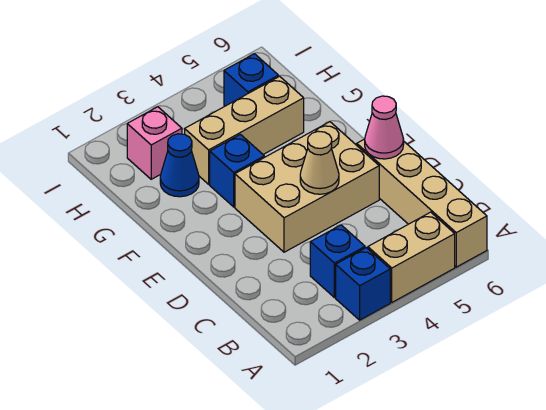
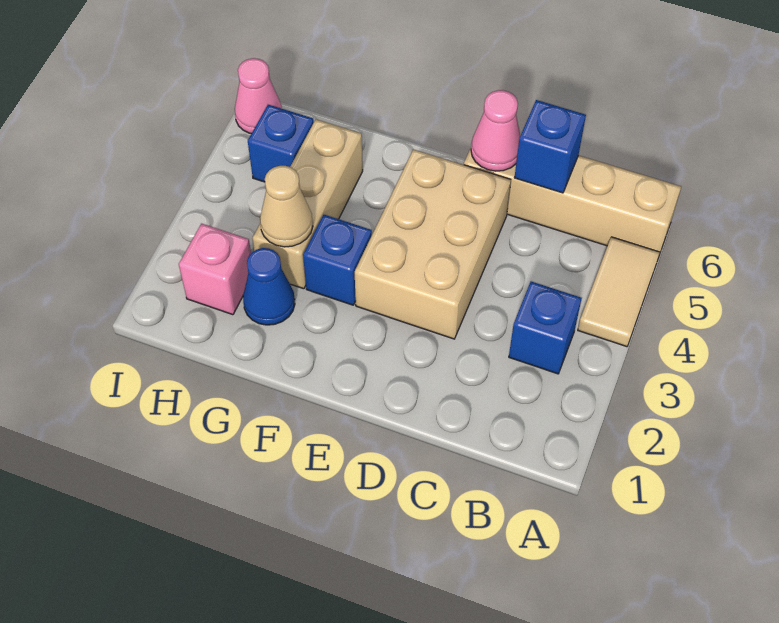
blue brick A3 level 1 -> blue brick C6 level 2
tan brick A4:A5 level 1 -> tan tile A4:A5 level 1
tan cone D4 level 2 -> tan cone G3 level 2
none -> pink cone I6 level 1

